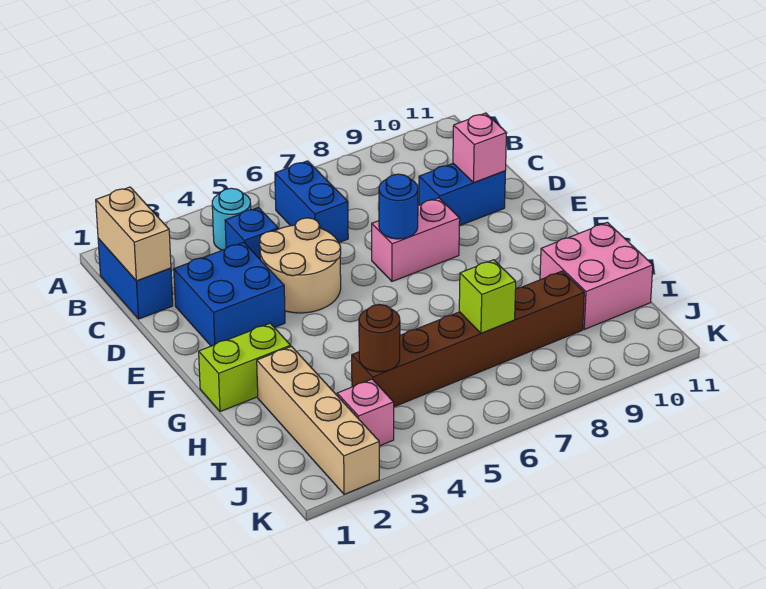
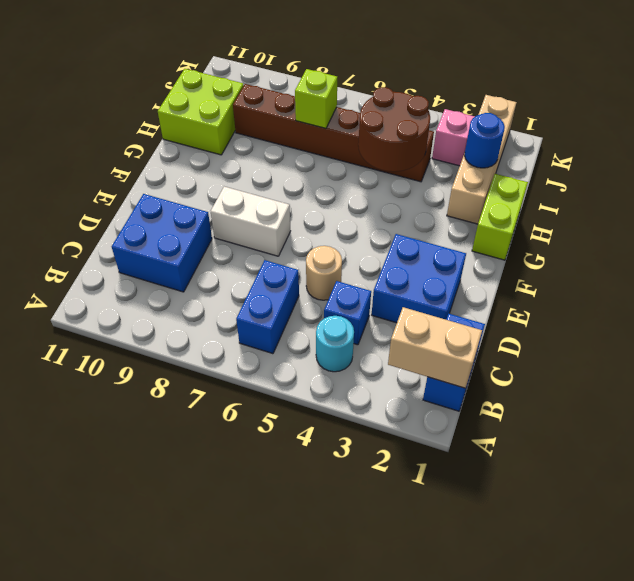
tan brick B1:C1 level 2 -> tan brick B1:B2 level 2
tan round brick D4:E5 level 1 -> tan round brick D5 level 1
blue brick D9:D10 level 1 -> blue brick C9:D10 level 1
pink brick D10 level 2 -> none
pink brick E7:E8 level 1 -> white brick E7:E8 level 1
blue round brick E7 level 2 -> blue round brick I2 level 2
lime brick G1:G2 level 1 -> lime brick G1:H1 level 1
pink brick H10:I11 level 1 -> lime brick H10:I11 level 1
brown round brick I4 level 2 -> brown round brick H4:I5 level 2

